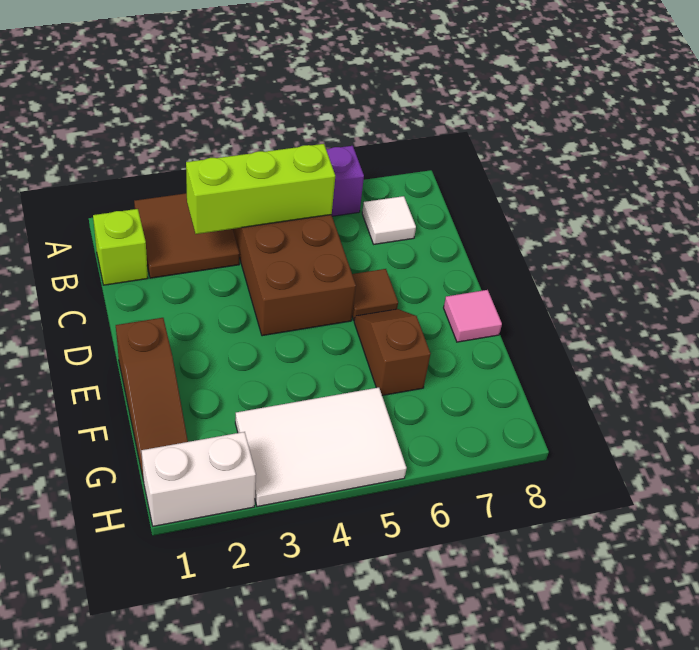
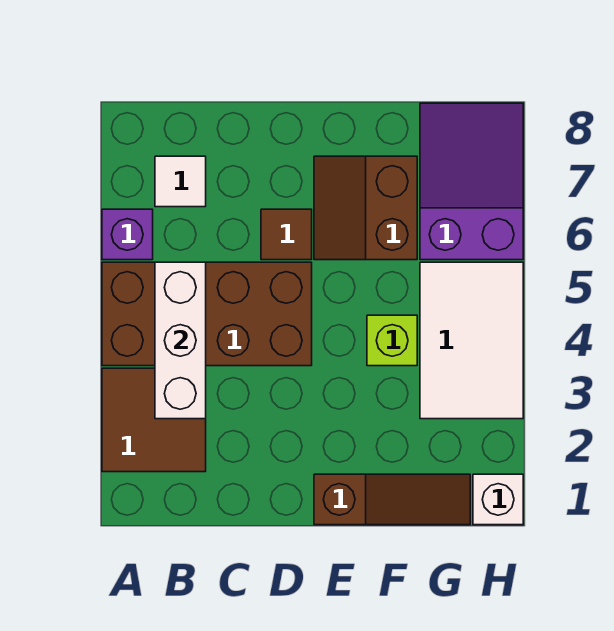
lime brick B1 level 1 -> lime brick F4 level 1
lime brick B3:B5 level 2 -> white brick B3:B5 level 2
brown slope E6:F6 level 1 top F -> brown slope E6:F7 level 1 top F
pink tile E8 level 1 -> none
none -> purple slope G6:H8 level 1 top 6
white brick H1:H2 level 1 -> white brick H1 level 1

